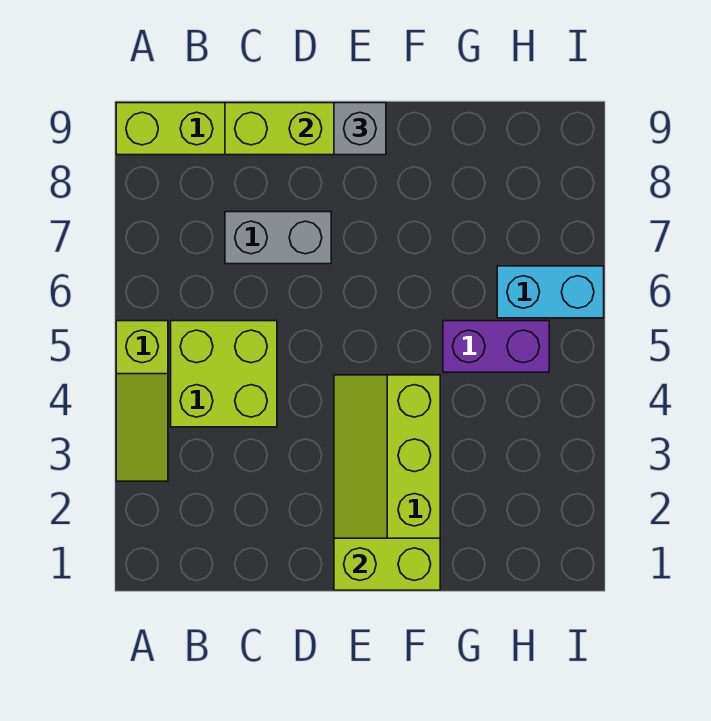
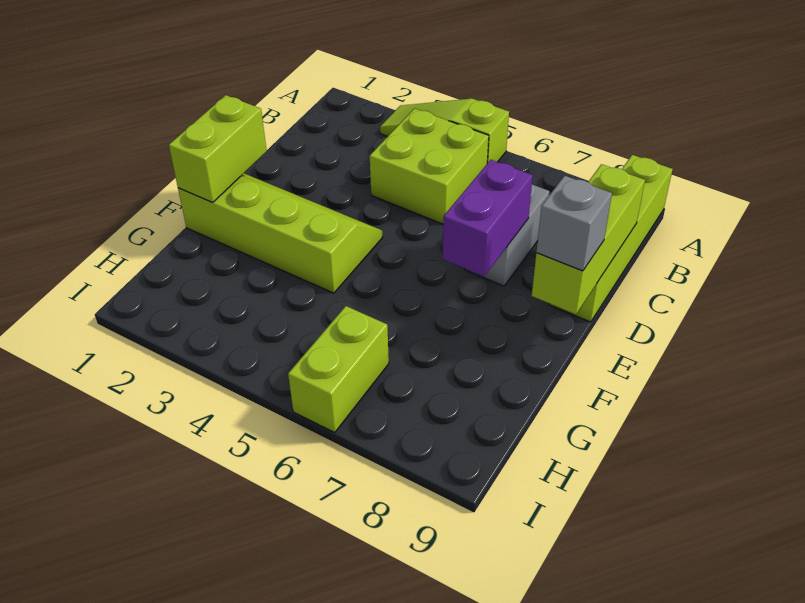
purple brick G5:H5 level 1 -> purple brick D7:E7 level 2
cyan brick H6:I6 level 1 -> lime brick H6:I6 level 1

